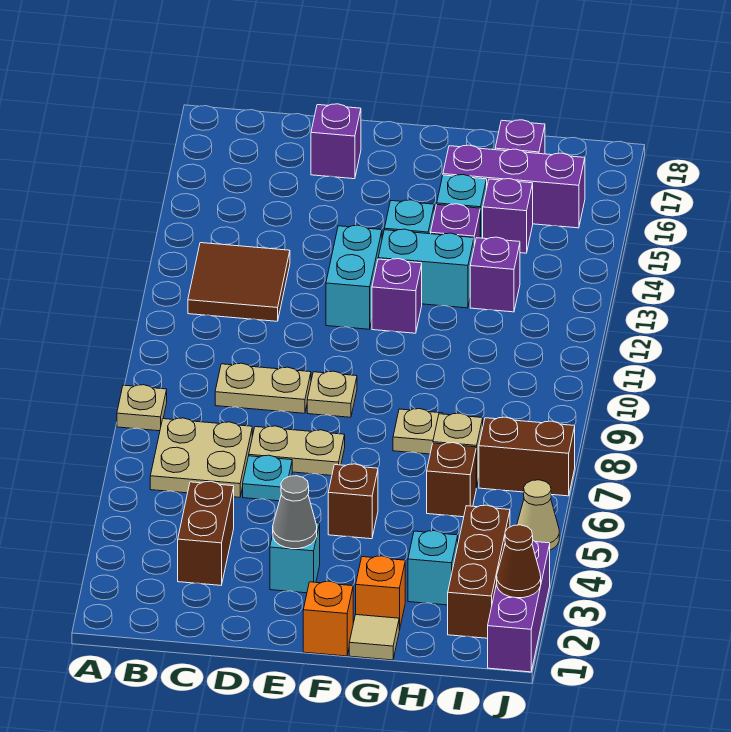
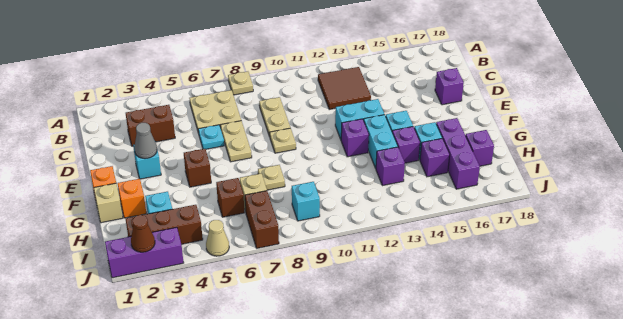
tan tile G1 level 1 -> tan brick G1 level 1
none -> cyan brick I9 level 1

